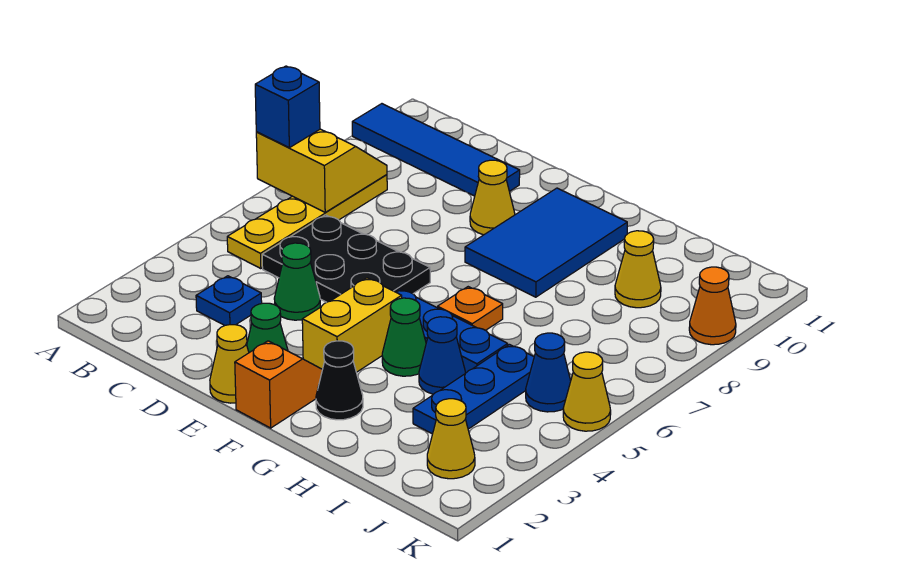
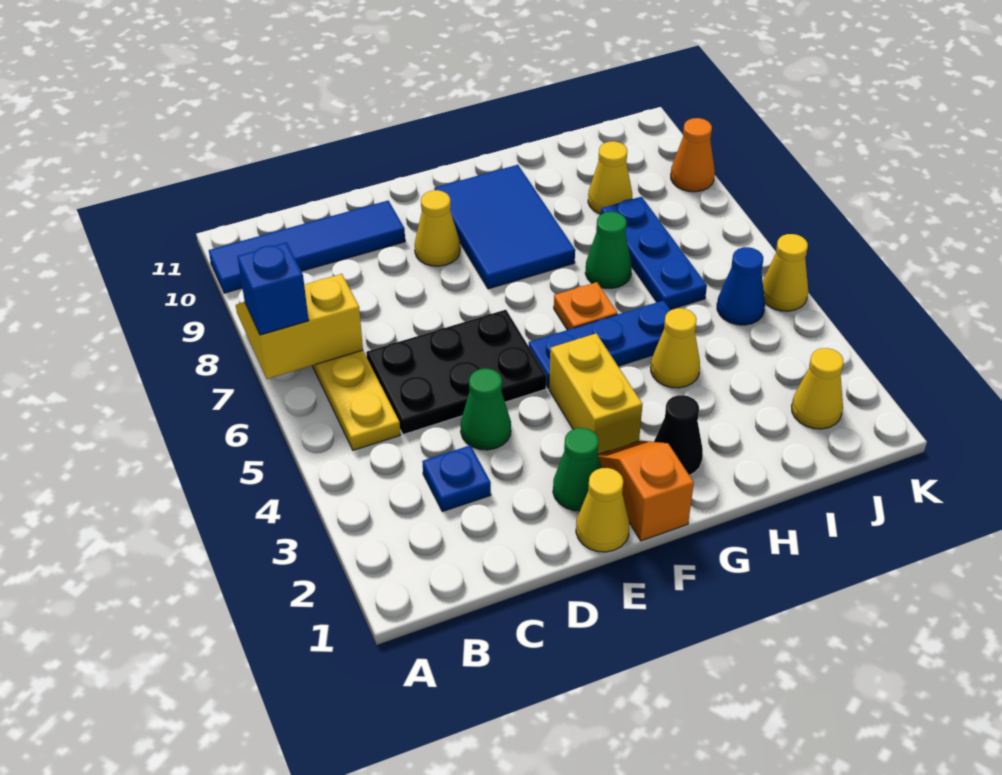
green cone G4 level 1 -> green cone H7 level 1
blue cone H4 level 1 -> yellow cone H4 level 1
blue plate I3:I5 level 1 -> blue plate I6:I8 level 1

